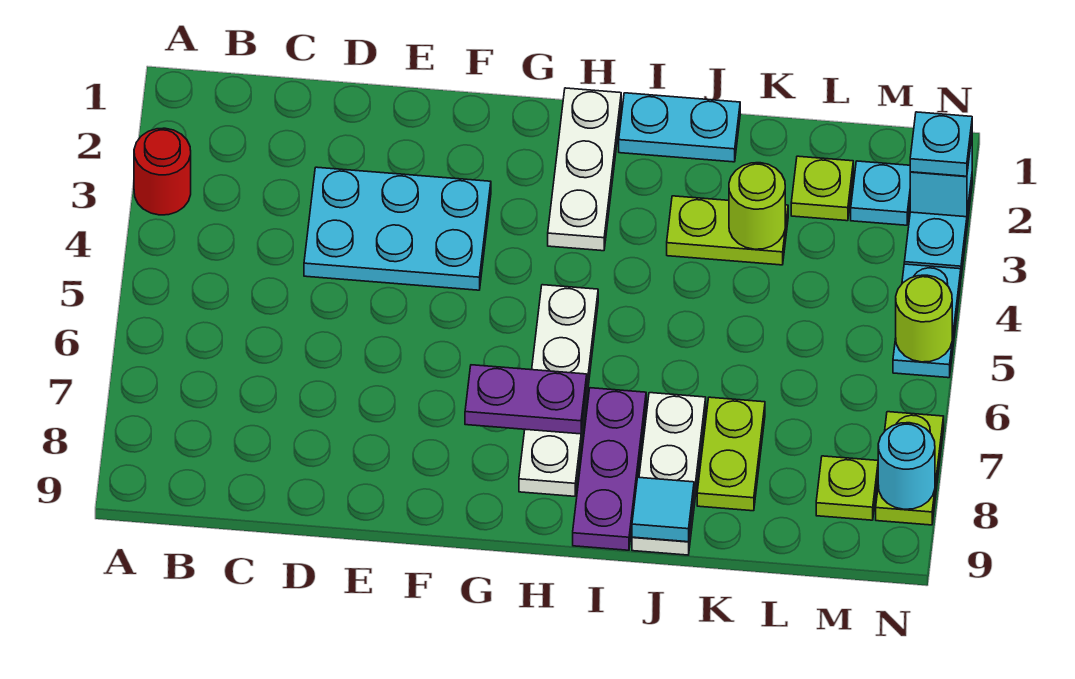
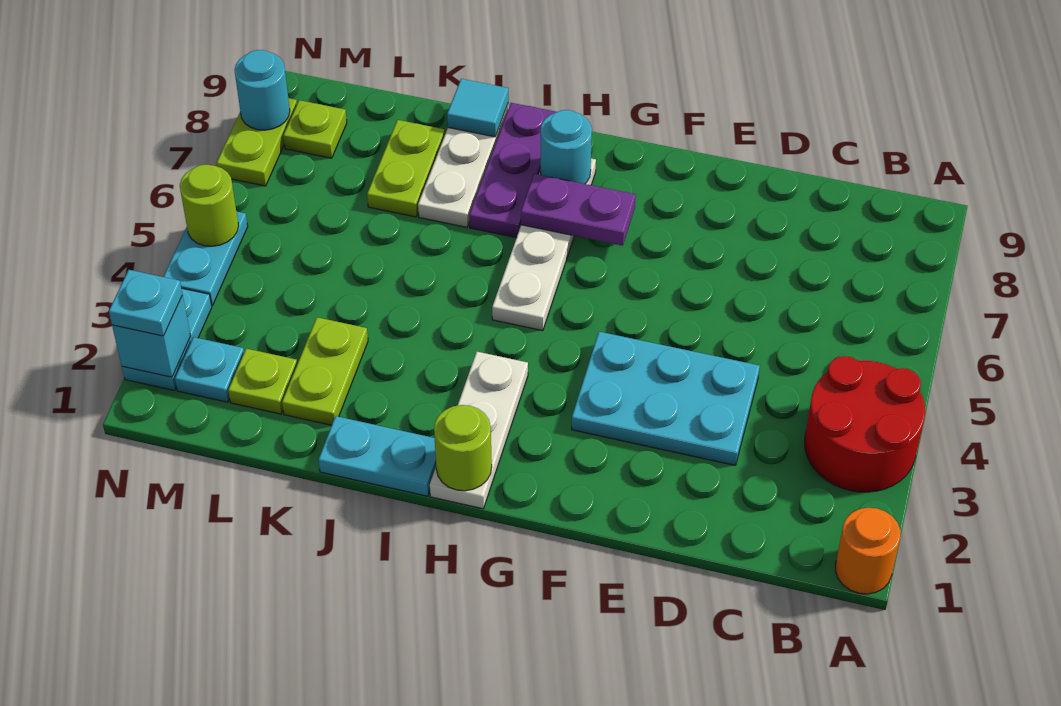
none -> orange round brick A1 level 1
red round brick A3 level 1 -> red round brick A3:B4 level 1
none -> cyan round brick H8 level 2
lime plate J3:K3 level 1 -> lime plate K2:K3 level 1
lime round brick K3 level 2 -> lime round brick H1 level 2

